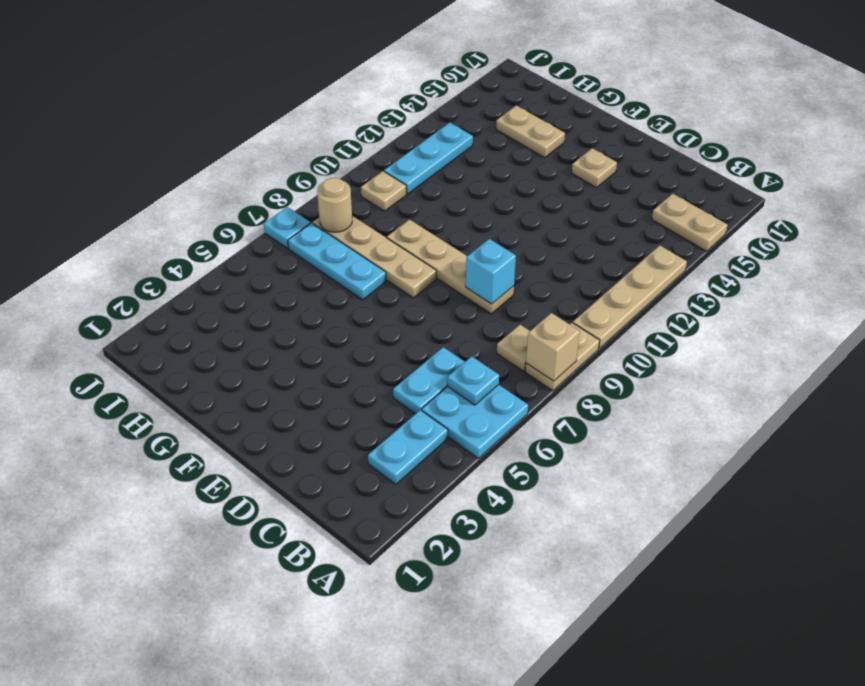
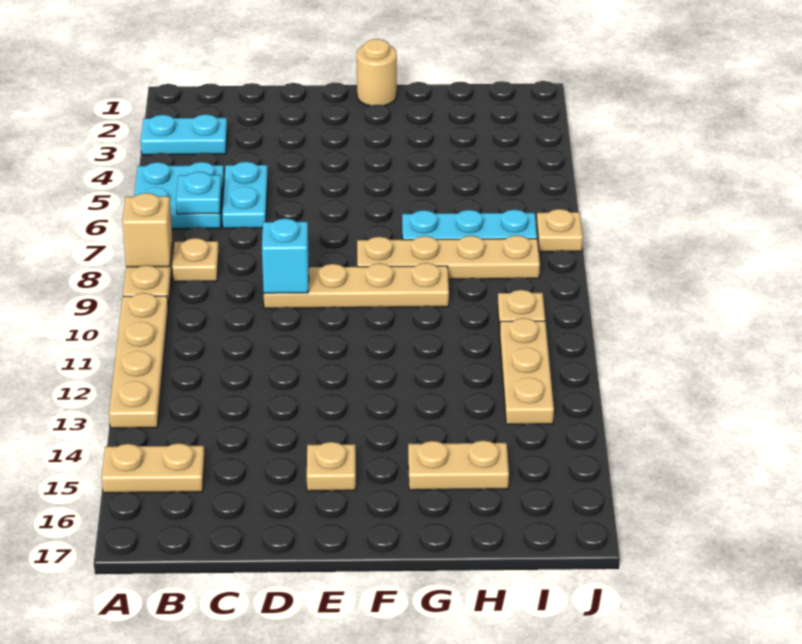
cyan plate B3:B4 level 1 -> cyan plate A3:B3 level 1
tan round brick I8 level 2 -> tan round brick F1 level 1
cyan plate I11:I13 level 1 -> tan plate I11:I13 level 1
cyan plate J7 level 1 -> tan plate J7 level 1

